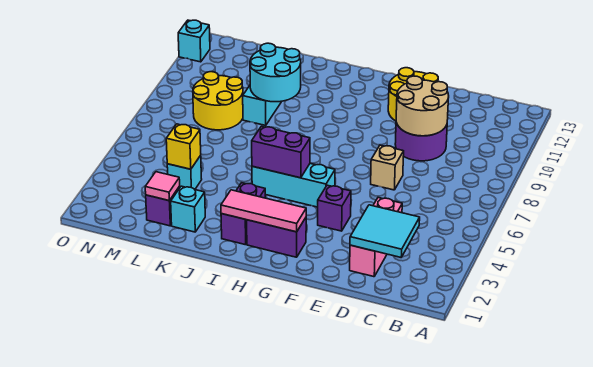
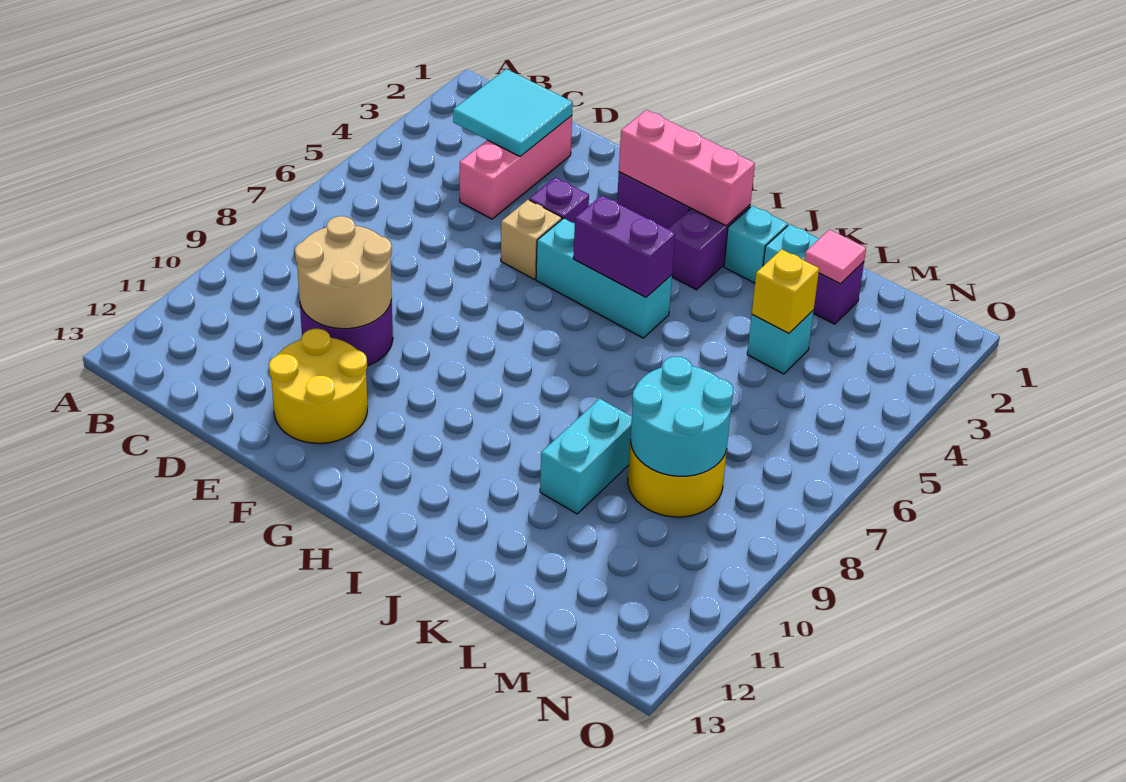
tan brick E7 level 1 -> tan brick F5 level 1
pink tile G2:I2 level 2 -> pink brick G2:I2 level 2
cyan round brick J9:K10 level 2 -> cyan round brick L8:M9 level 2
cyan brick O12 level 1 -> cyan brick J2 level 1

